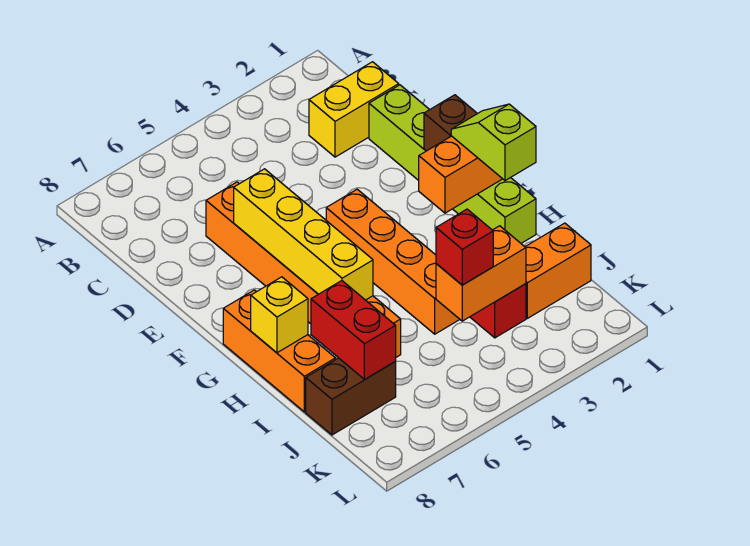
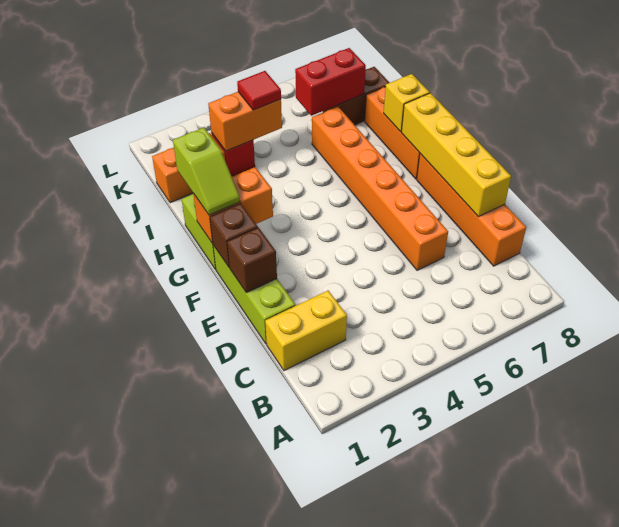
none -> brown brick E1 level 2
yellow brick E6:H6 level 2 -> yellow brick D8:G8 level 2
orange brick F4:I4 level 1 -> orange brick C8:F8 level 1
red brick I7:J7 level 2 -> red brick J6:J7 level 2
red brick J4 level 3 -> red tile J4 level 3

